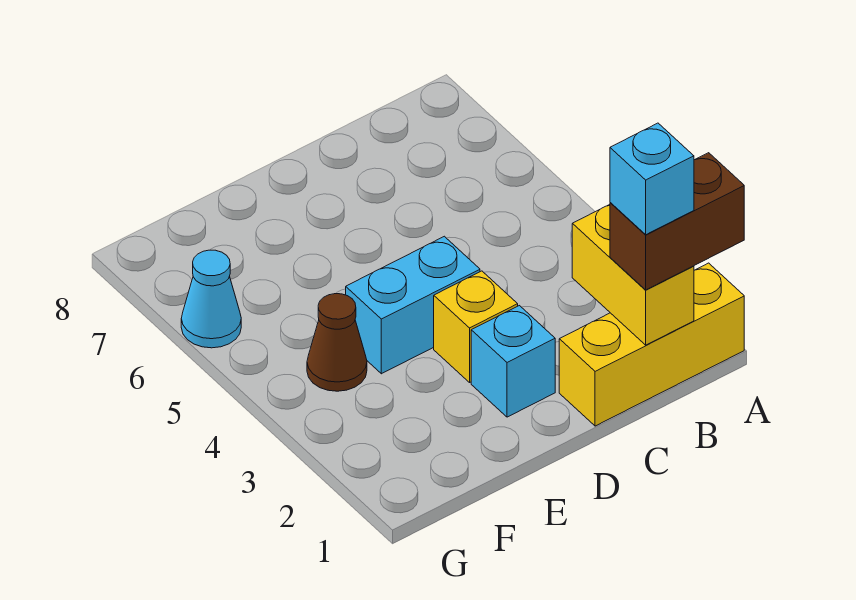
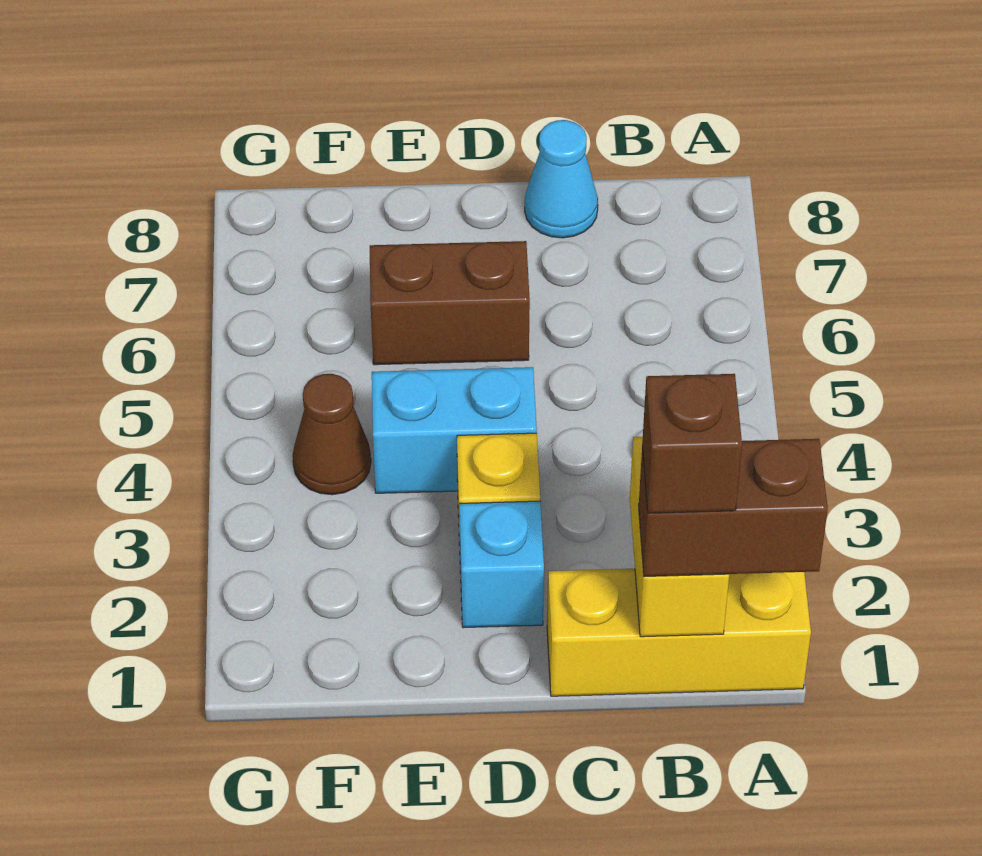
cyan brick B1 level 4 -> brown brick B1 level 4
none -> brown brick D6:E6 level 1
cyan cone G6 level 1 -> cyan cone C8 level 1

